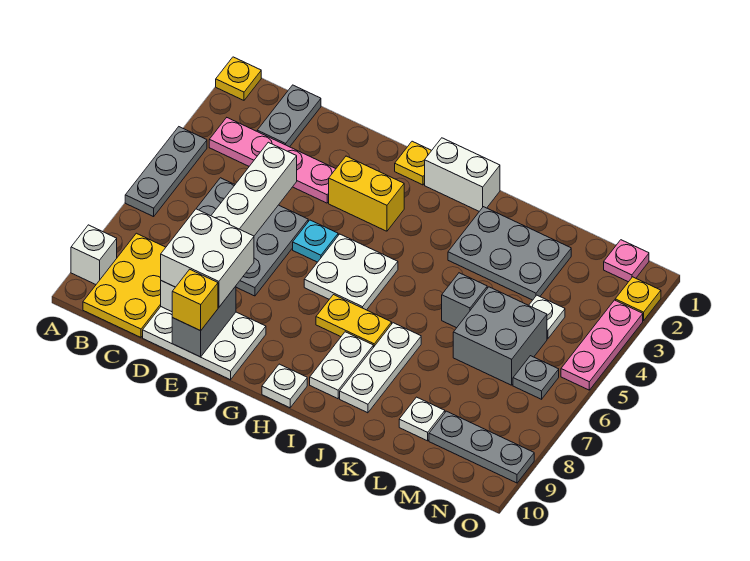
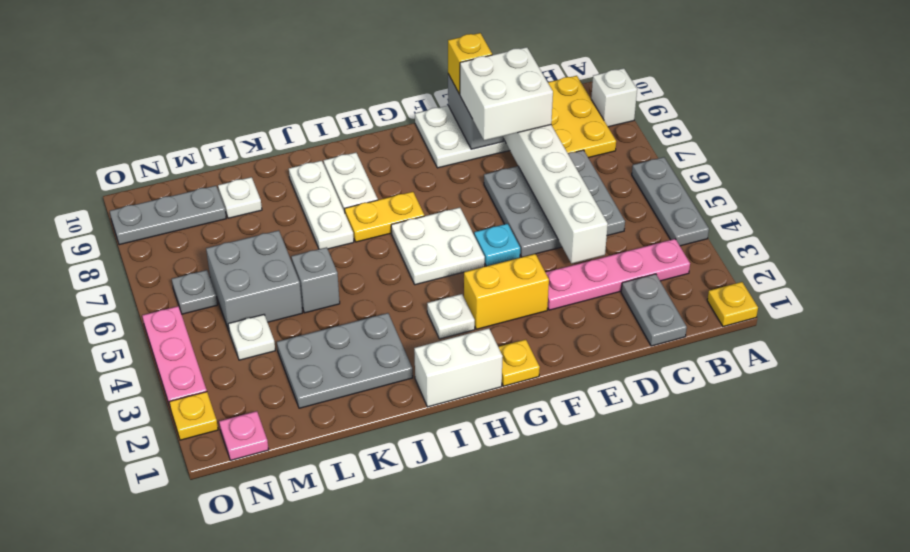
white plate H10 level 1 -> white plate H3 level 1

